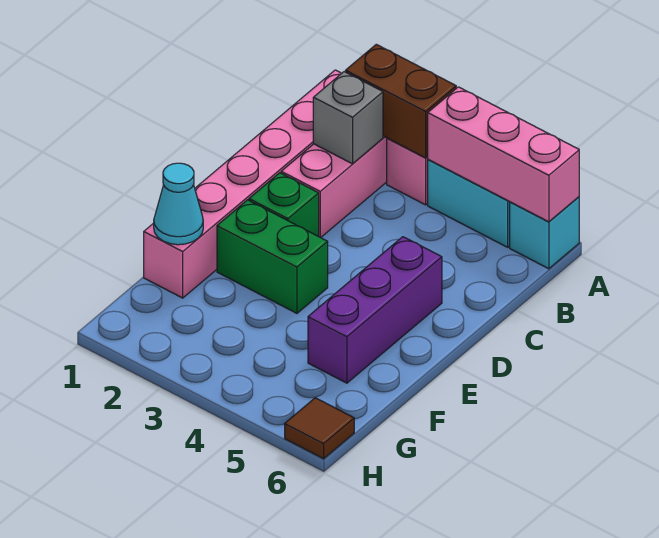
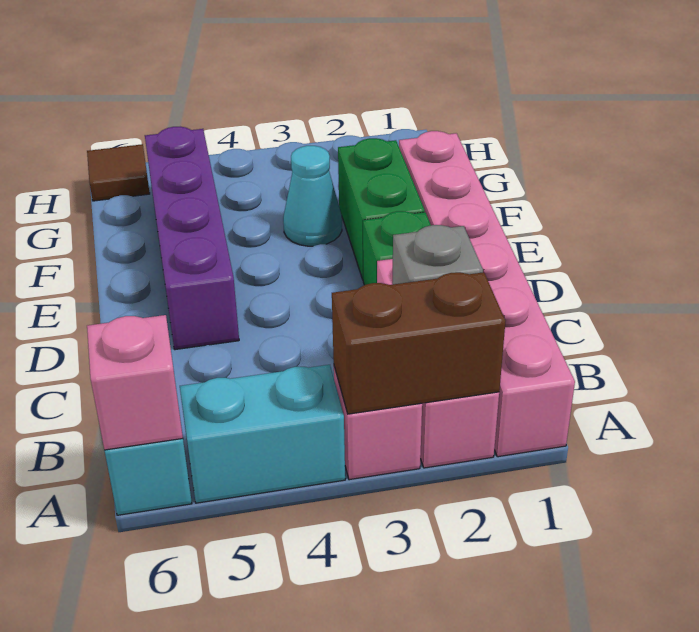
pink brick A4:A6 level 2 -> pink brick A6 level 2
purple brick D5:F5 level 1 -> purple brick D5:G5 level 1
green brick E2:E3 level 1 -> green brick E2:F2 level 1
cyan cone F1 level 2 -> cyan cone F3 level 1

